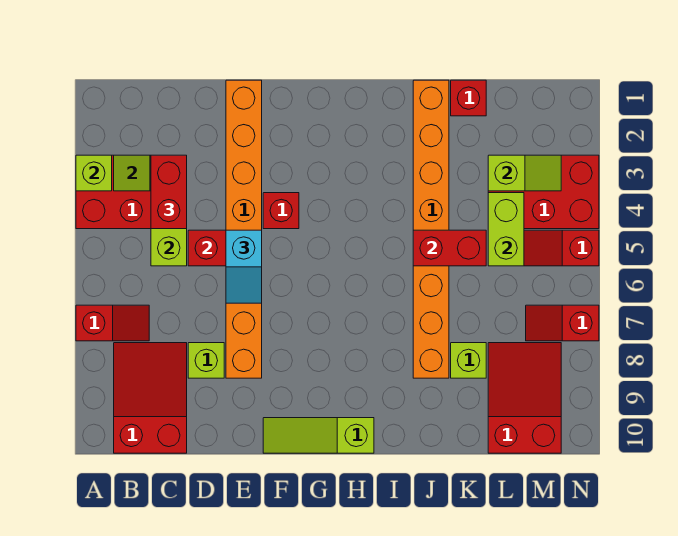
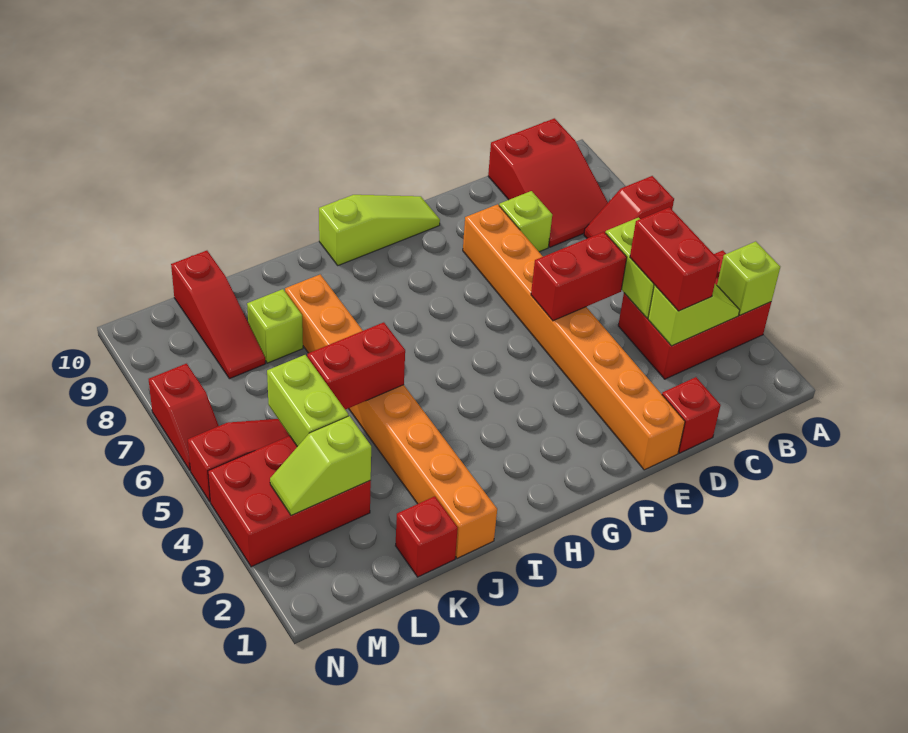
cyan slope E5:E6 level 3 top 5 -> none
red brick F4 level 1 -> red brick D1 level 1
red slope L8:M10 level 1 top 10 -> red slope L8:L10 level 1 top 10
red slope M7:N7 level 1 top N -> red slope N6:N7 level 1 top 7

